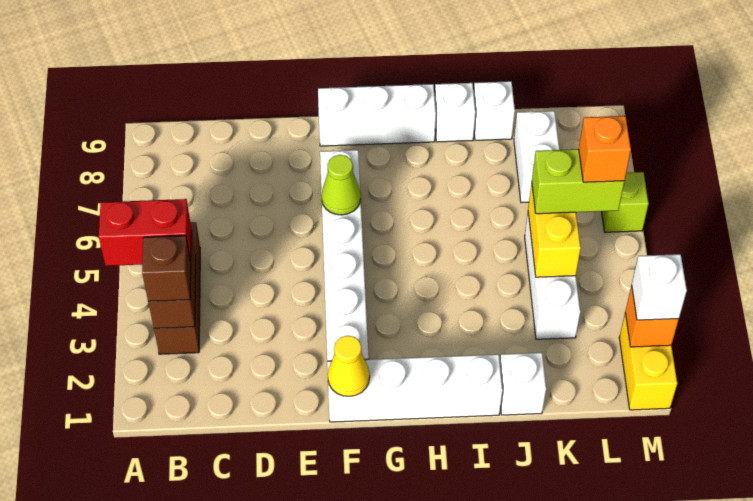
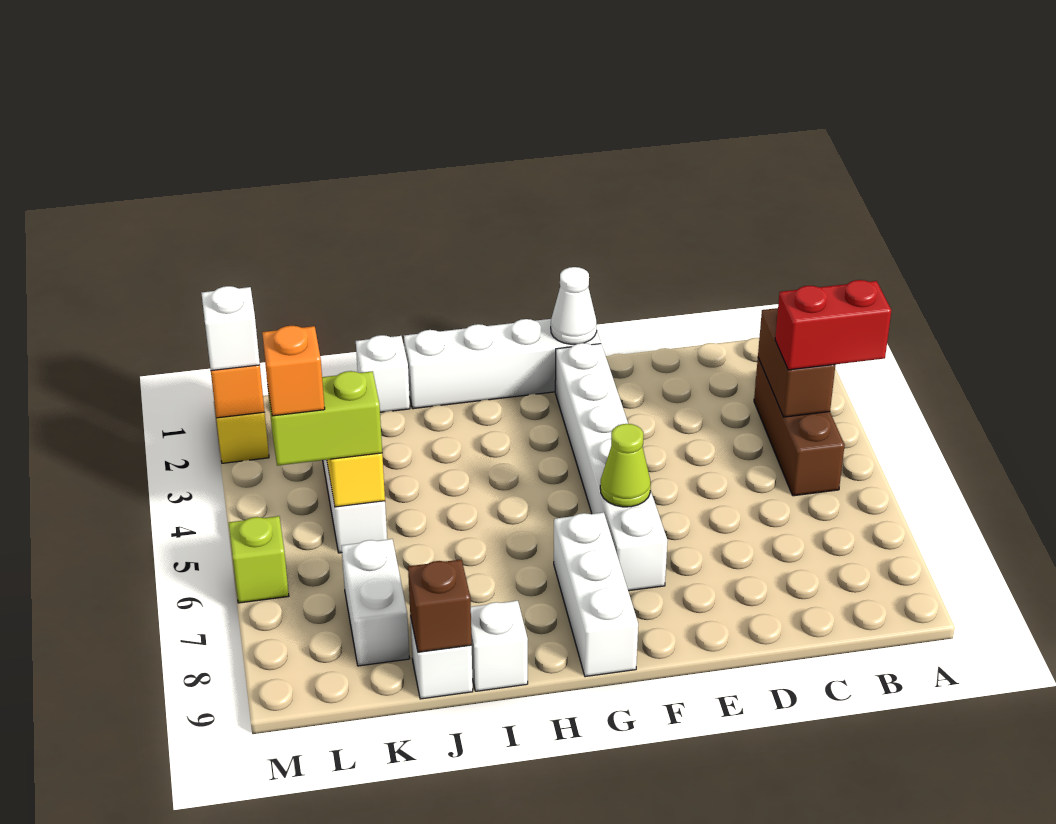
brown brick B3 level 3 -> brown brick J9 level 2
yellow cone F1 level 2 -> white cone F1 level 2
white brick F9:H9 level 1 -> white brick G7:G9 level 1

